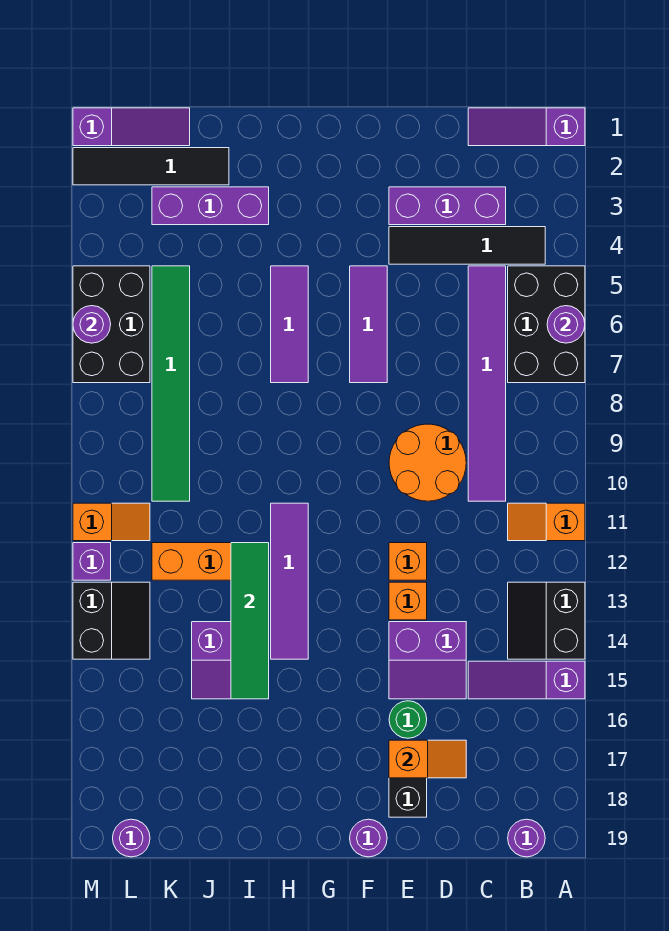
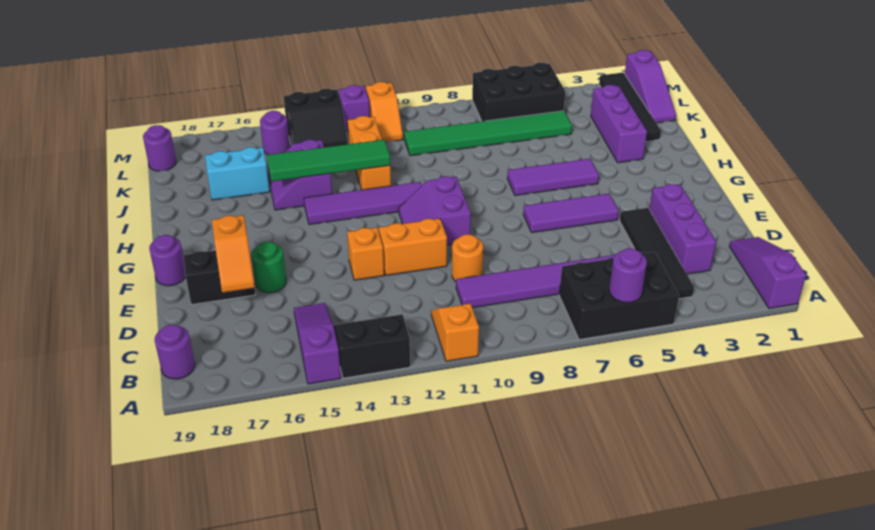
orange round brick D9:E10 level 1 -> orange round brick D10 level 1
purple slope D14:E15 level 1 top 14 -> purple slope F10:G11 level 1 top 10
orange brick E12 level 1 -> orange brick E11:E12 level 1
none -> cyan brick J16:J17 level 1
purple round brick M6 level 2 -> purple round brick L15 level 1

